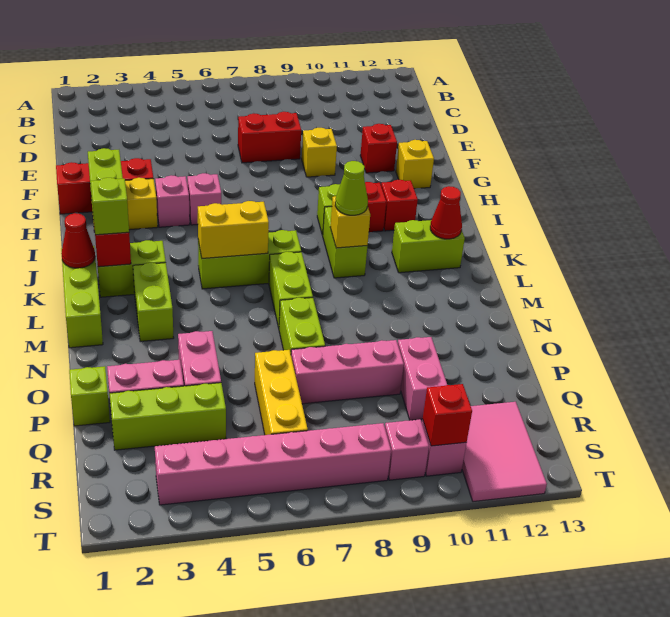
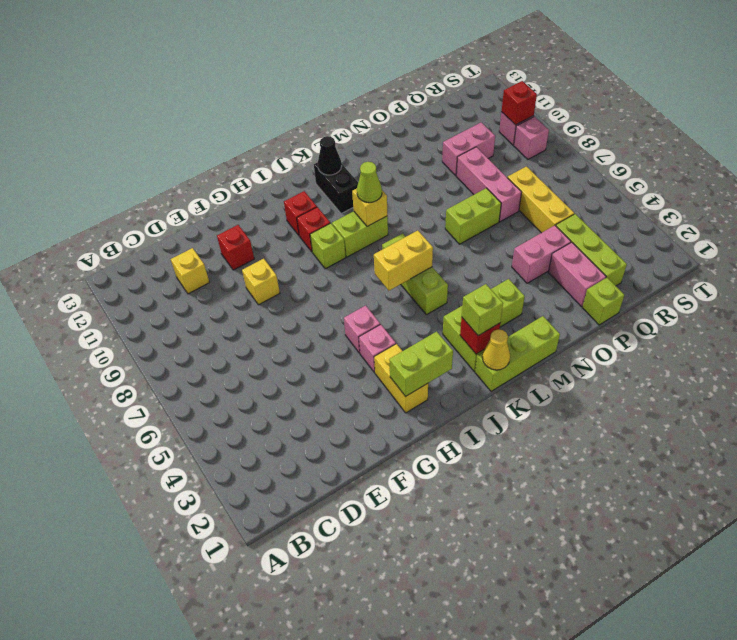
red brick E7:E8 level 1 -> none
red brick G1:G3 level 1 -> none
yellow brick G12 level 1 -> yellow brick D11 level 1
red cone K1 level 2 -> yellow cone K1 level 2
yellow brick K5:K6 level 2 -> yellow brick J6:K6 level 2
lime brick K11:K12 level 1 -> black brick K11:K12 level 1
red cone K12 level 2 -> black cone K12 level 2
lime brick L7:M7 level 1 -> none
yellow brick P6:R6 level 1 -> yellow brick Q5:Q7 level 1
pink tile R11:T12 level 1 -> none
pink brick S3:S8 level 1 -> none

